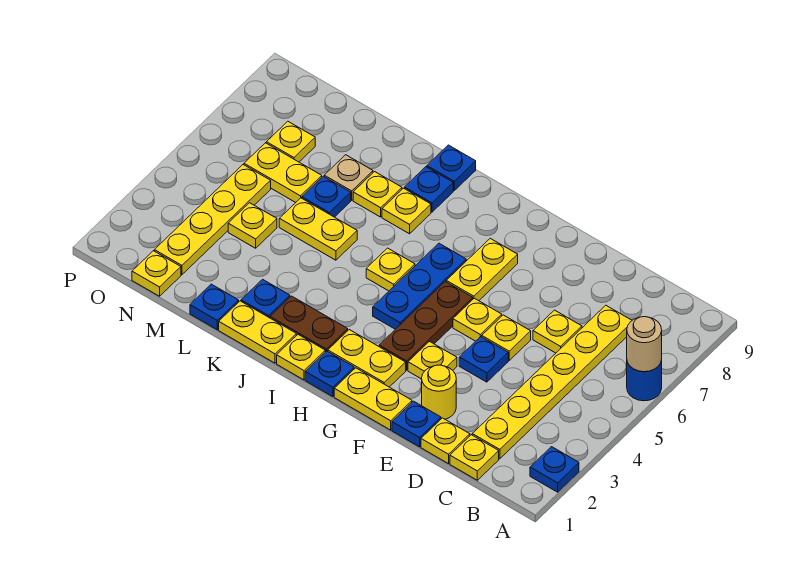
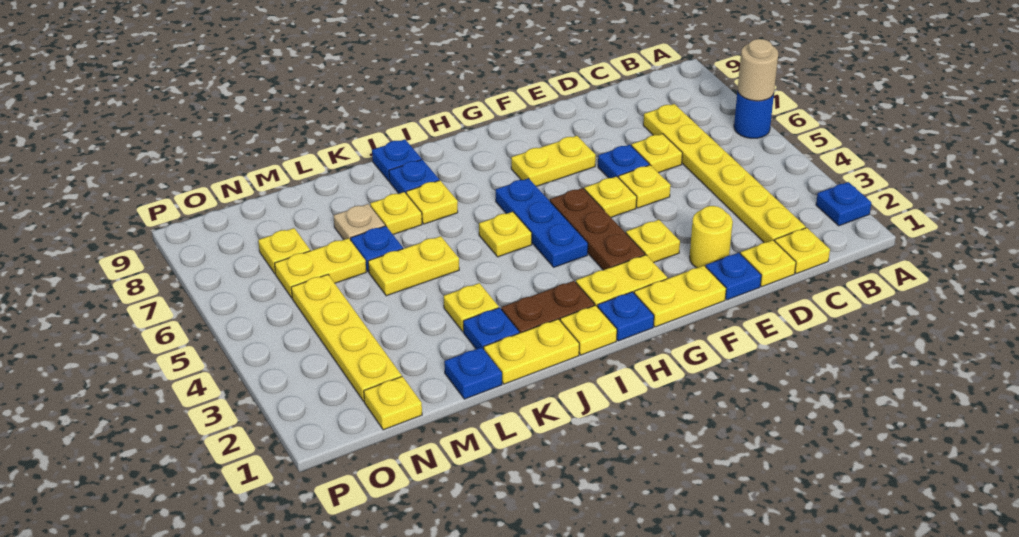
blue plate E4 level 1 -> blue plate E6 level 1
yellow plate G6:G7 level 1 -> yellow plate F7:G7 level 1
yellow plate M4 level 1 -> yellow plate K3 level 1

